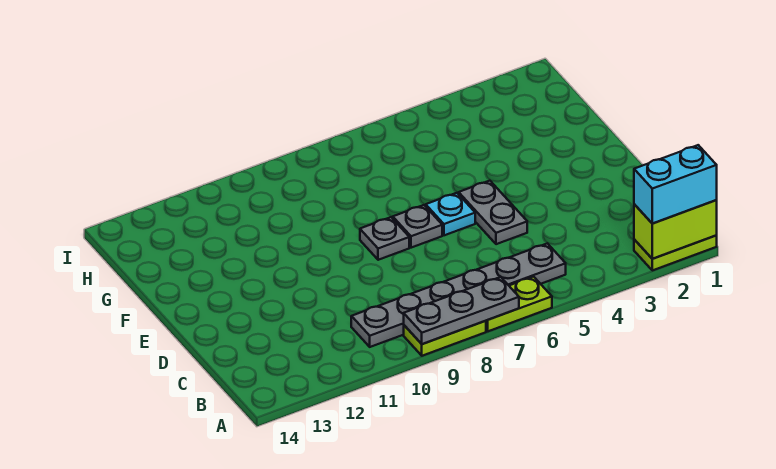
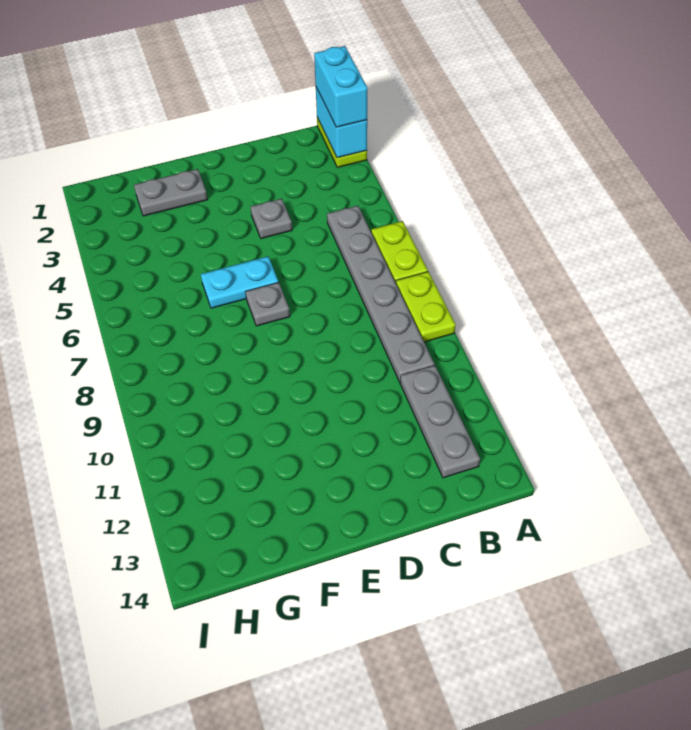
lime brick A1:A2 level 2 -> cyan brick A1:A2 level 2
grey plate A7:A9 level 2 -> grey plate B11:B13 level 1
grey plate D5:E5 level 1 -> grey plate F2:G2 level 1
cyan plate E6 level 1 -> cyan plate E6:F6 level 1
grey plate E8 level 1 -> grey plate D4 level 1

